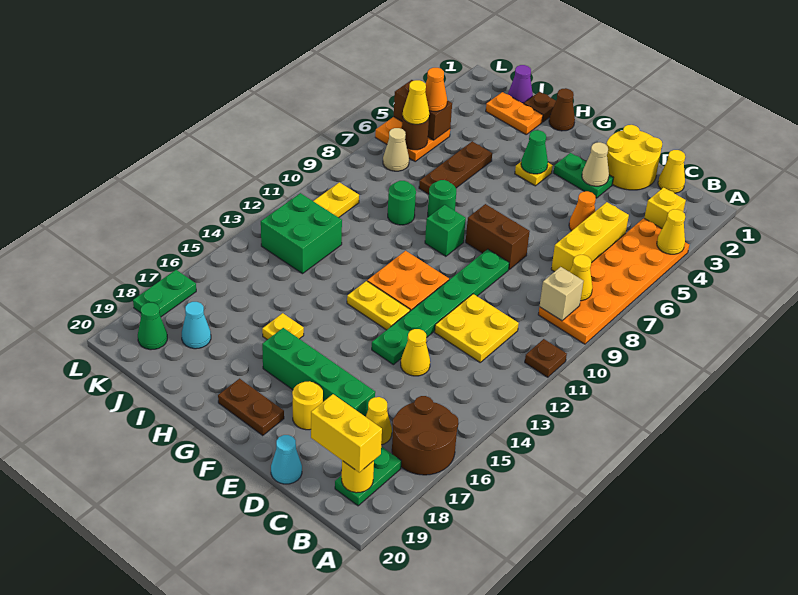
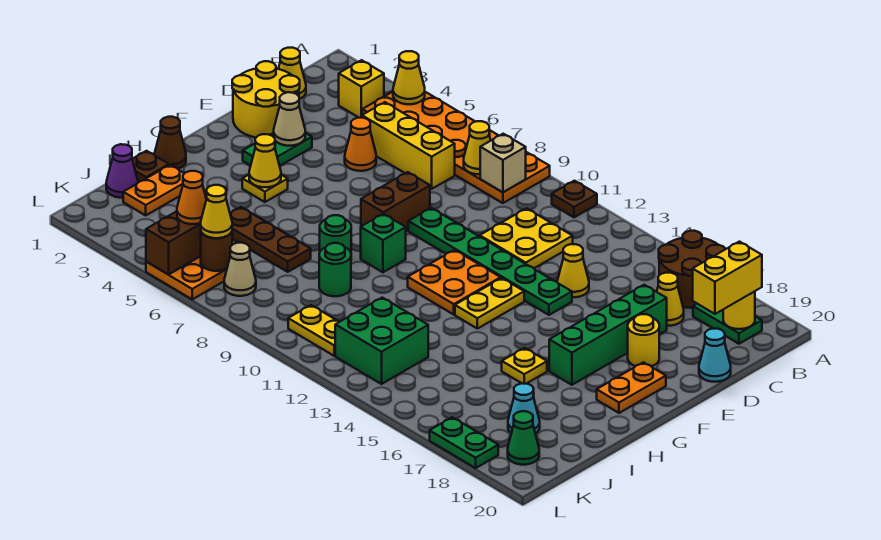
brown plate F19:G19 level 1 -> orange plate F19:G19 level 1
green cone G4 level 2 -> yellow cone G4 level 2

